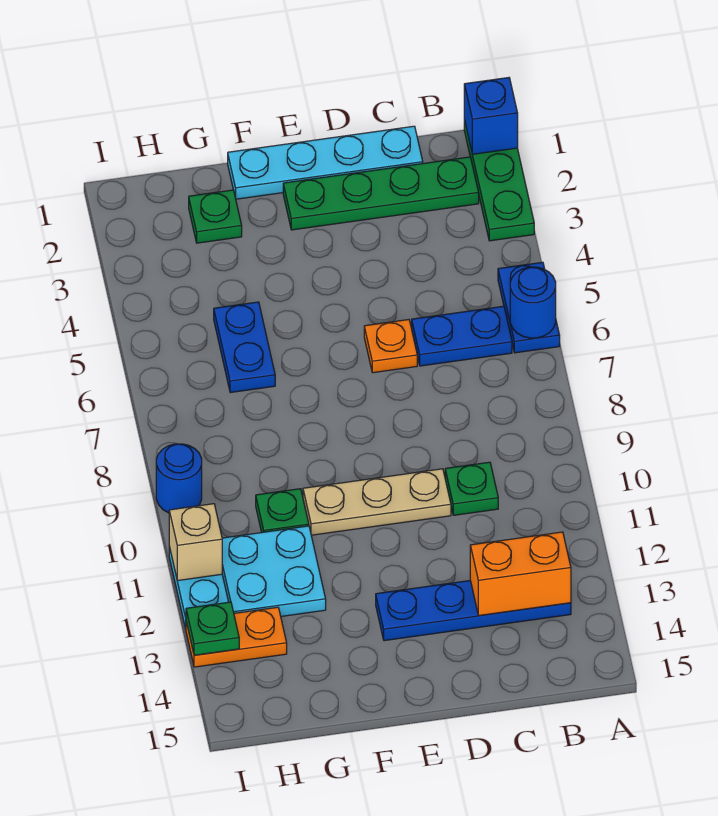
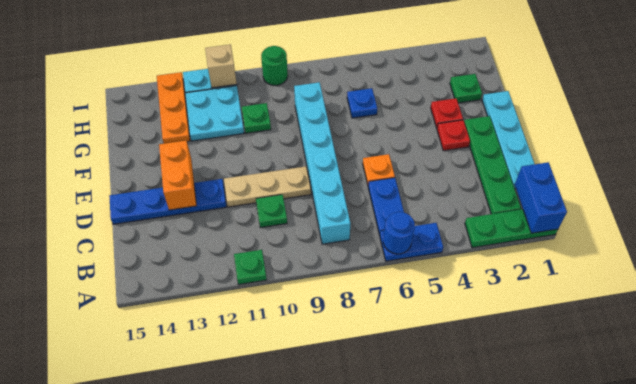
blue brick A1 level 2 -> blue brick A1:B1 level 2
none -> cyan brick B8:G8 level 1
blue plate B13:E13 level 1 -> blue plate D12:D15 level 1
orange brick B13:C13 level 2 -> orange brick D13:E13 level 2
tan plate D10:F10 level 1 -> tan plate D9:D11 level 1
none -> red plate E3 level 1
none -> red plate F3 level 1
blue plate G5:G6 level 1 -> blue plate G6 level 1
orange plate H13:I13 level 1 -> orange plate G13:I13 level 1
blue round brick I9 level 1 -> green round brick I9 level 1
green plate I13 level 2 -> green plate A11 level 1

